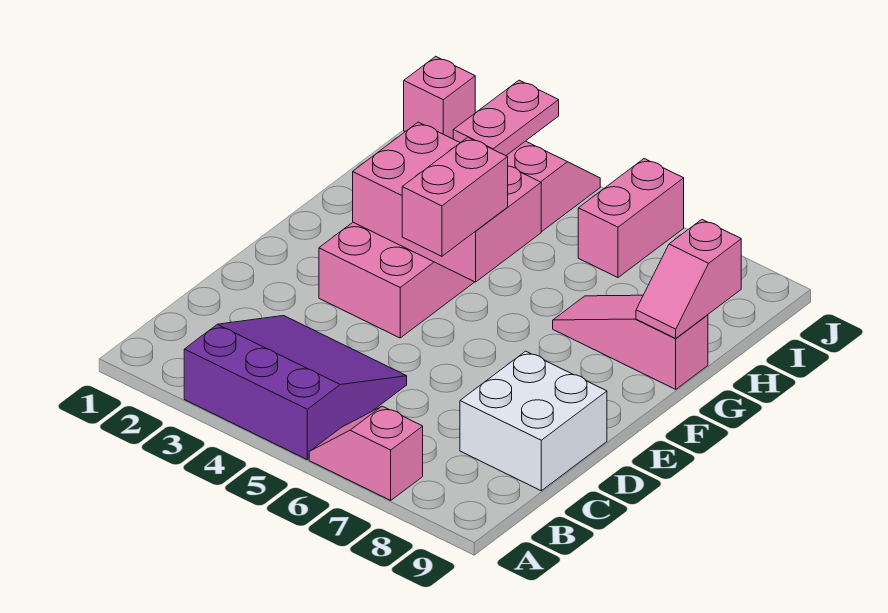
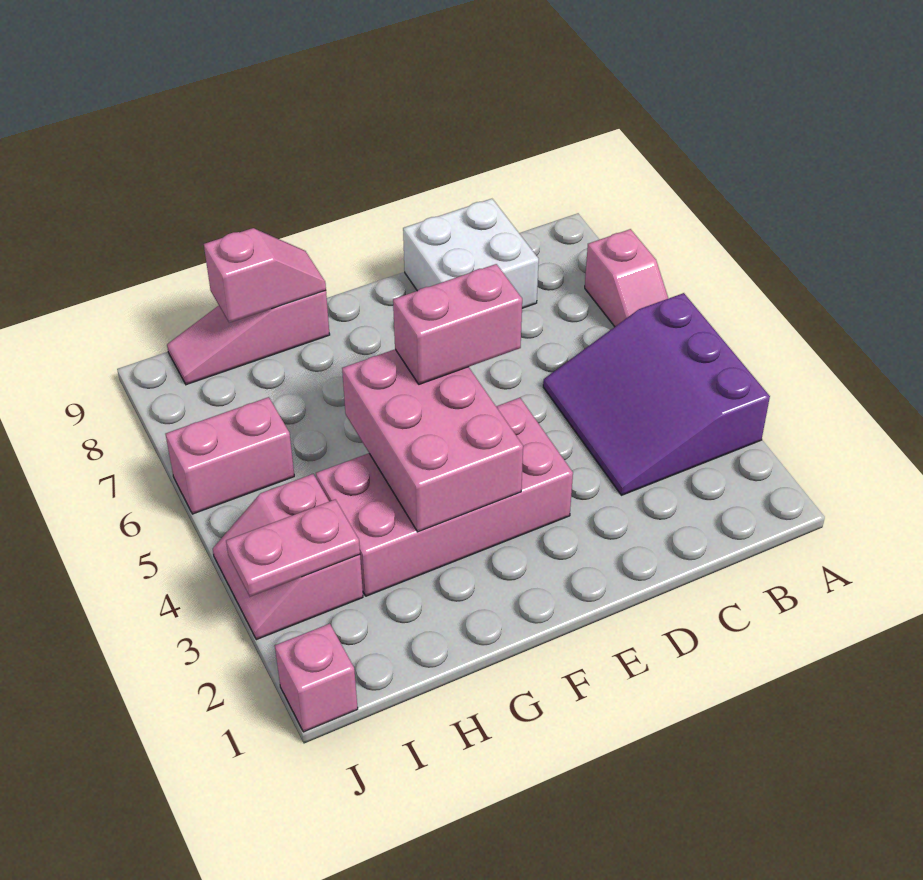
pink slope G7:G9 level 1 top 9 -> pink slope G9:I9 level 1 top G

